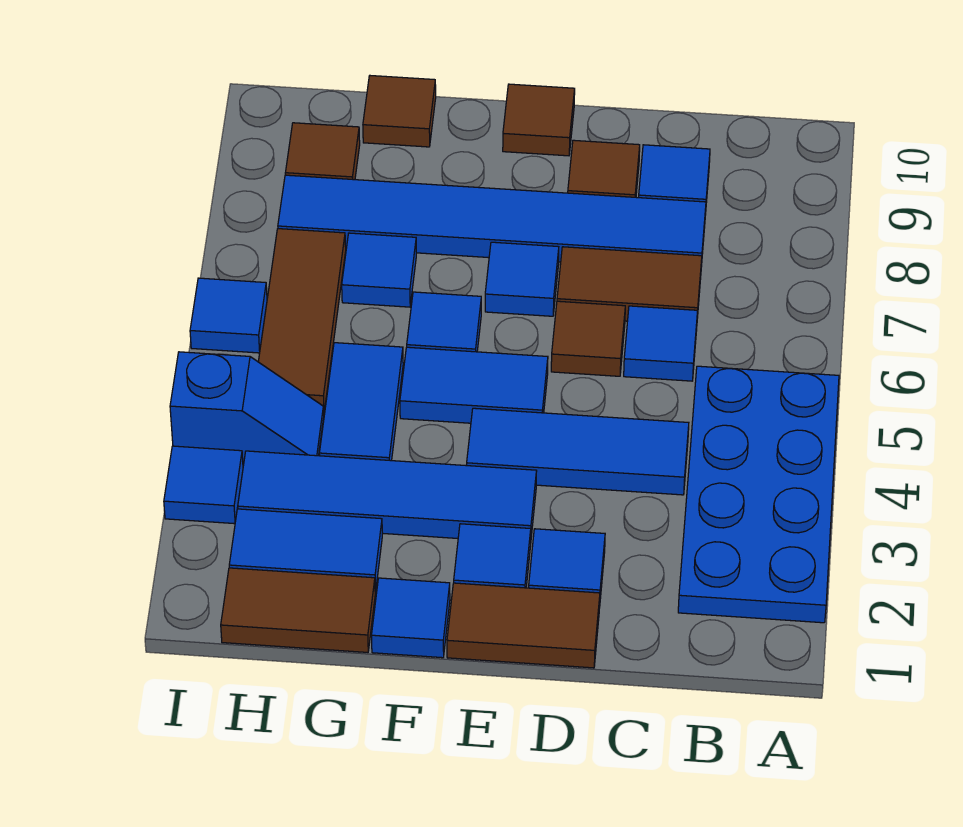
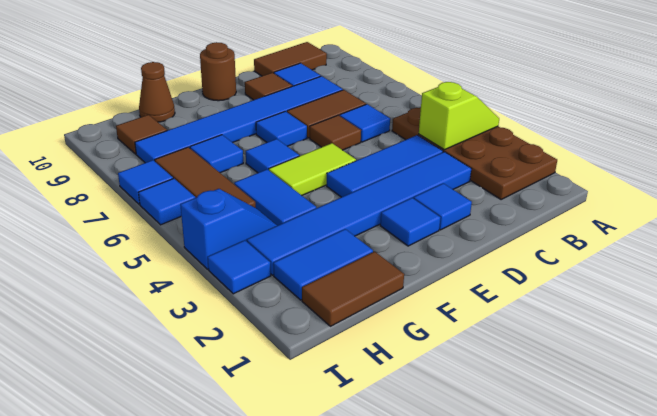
blue plate A2:B5 level 1 -> brown plate A2:B5 level 1
none -> lime slope A4:B4 level 2 top B
brown tile D1:E1 level 1 -> brown tile B10:C10 level 1
blue tile E3:H3 level 1 -> blue tile C3:H3 level 1
blue tile E5:F5 level 1 -> lime tile E5:F5 level 1
brown tile E10 level 1 -> brown round brick E10 level 1
blue tile F1 level 1 -> blue tile I7 level 1
brown tile G10 level 1 -> brown cone G10 level 1

